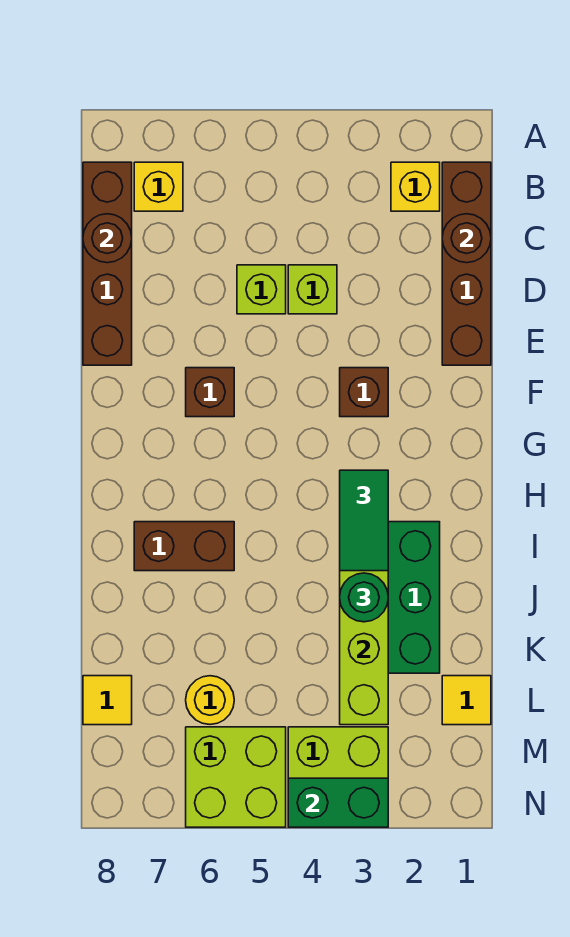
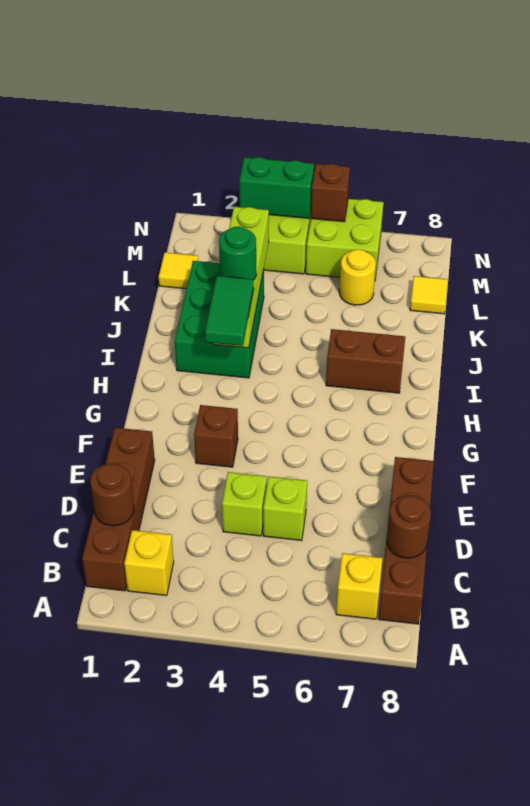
brown brick F6 level 1 -> brown brick N5 level 2

